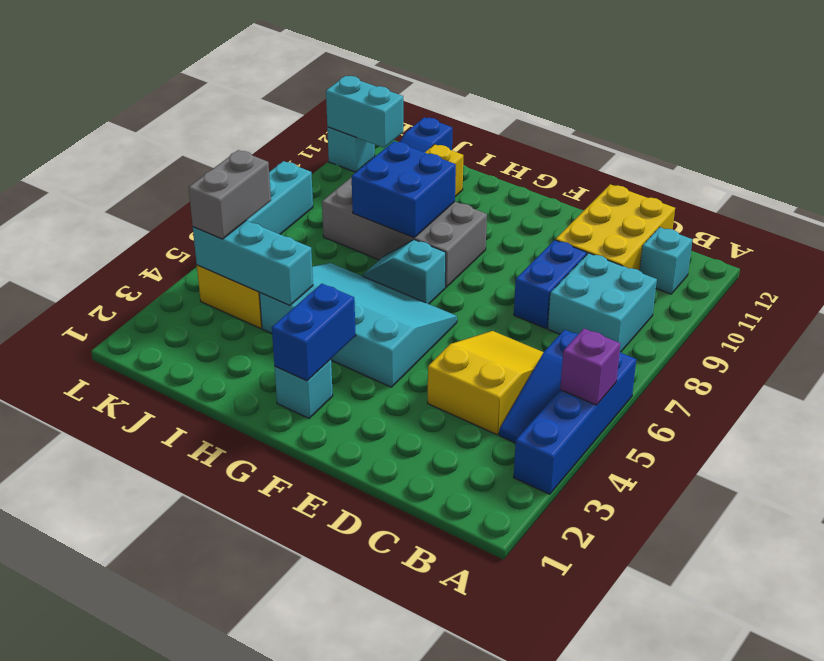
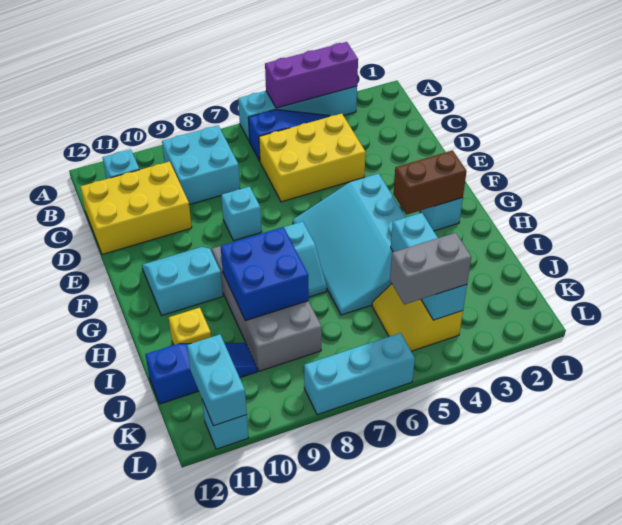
blue brick A3:A6 level 1 -> cyan brick A3:A6 level 1
purple brick A5 level 2 -> purple brick A3:A5 level 2
yellow slope C4:D6 level 1 top 4 -> yellow brick C4:D6 level 1
blue brick D8:D9 level 1 -> none
none -> cyan brick E8 level 1
none -> cyan slope F10:G11 level 1 top G
blue brick G2:G3 level 2 -> brown brick G2:G3 level 2

